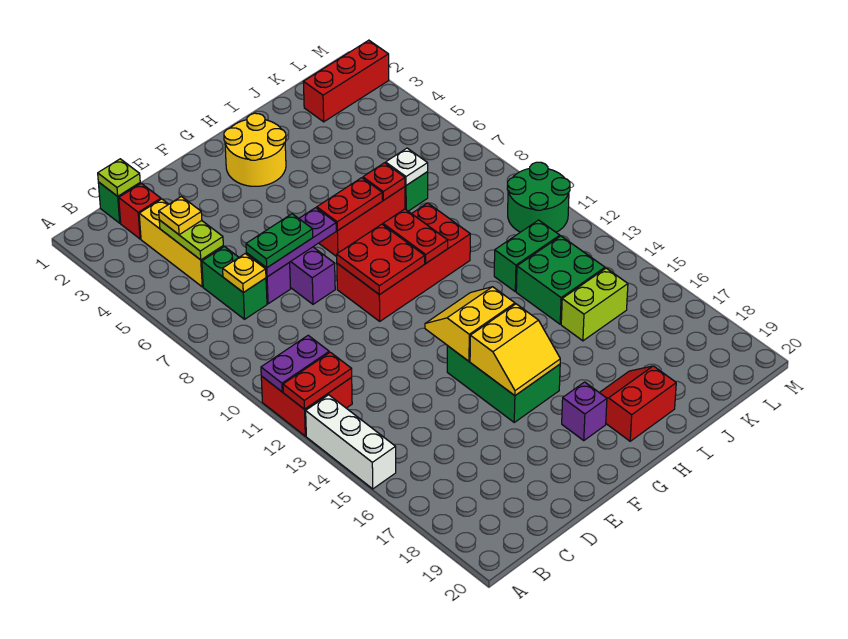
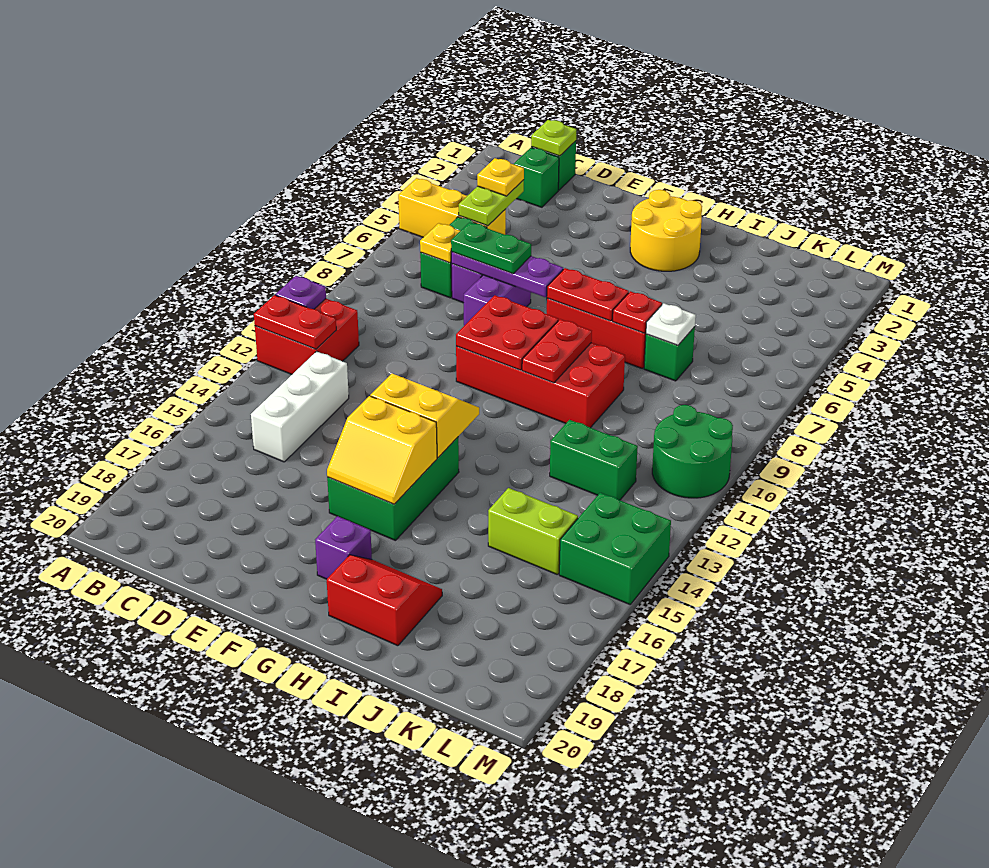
purple plate A11:B11 level 2 -> purple plate A11 level 2
white brick A13:A15 level 1 -> white brick C13:C15 level 1
red brick C2 level 1 -> green brick C2 level 1
yellow brick C3:C5 level 1 -> yellow brick A5:C5 level 1
green brick J13:K14 level 1 -> green brick L14:M15 level 1
red brick K2:M2 level 1 -> none

